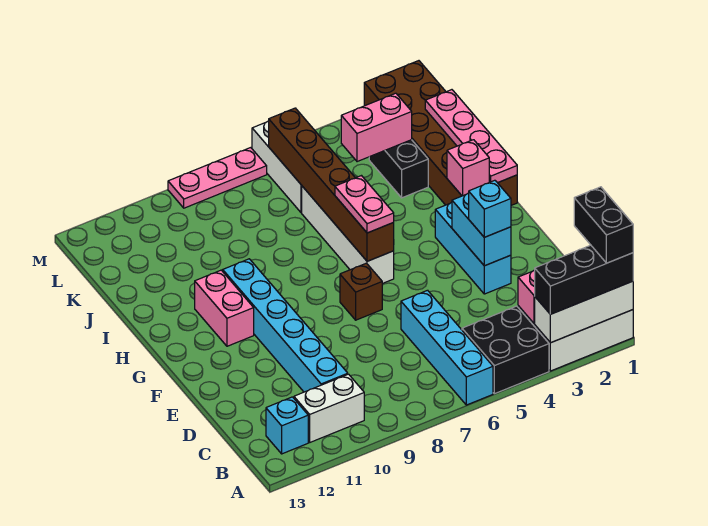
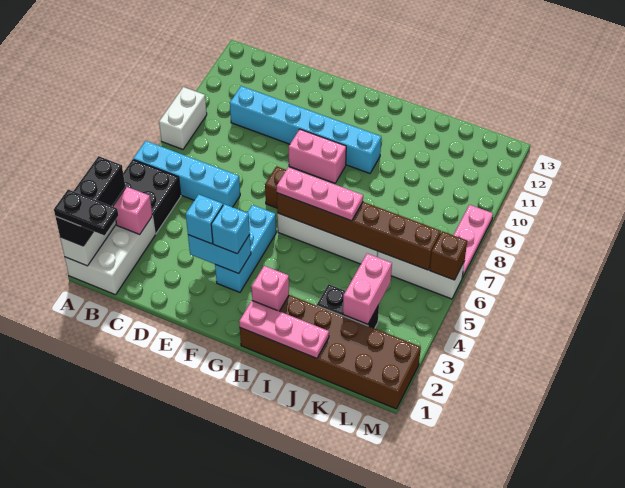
black brick A1:B1 level 4 -> black plate A1:B1 level 4
white brick B10:B11 level 1 -> white brick A8:A9 level 1
cyan brick B12 level 1 -> cyan brick F3 level 3
cyan brick E3:G3 level 1 -> cyan brick F3:F5 level 1
pink plate G6:H6 level 3 -> pink plate G6:I6 level 3
pink brick G11:H11 level 1 -> pink brick F9:G9 level 1
pink plate H1:K1 level 2 -> pink plate H1:J1 level 2
none -> brown brick M6 level 2

